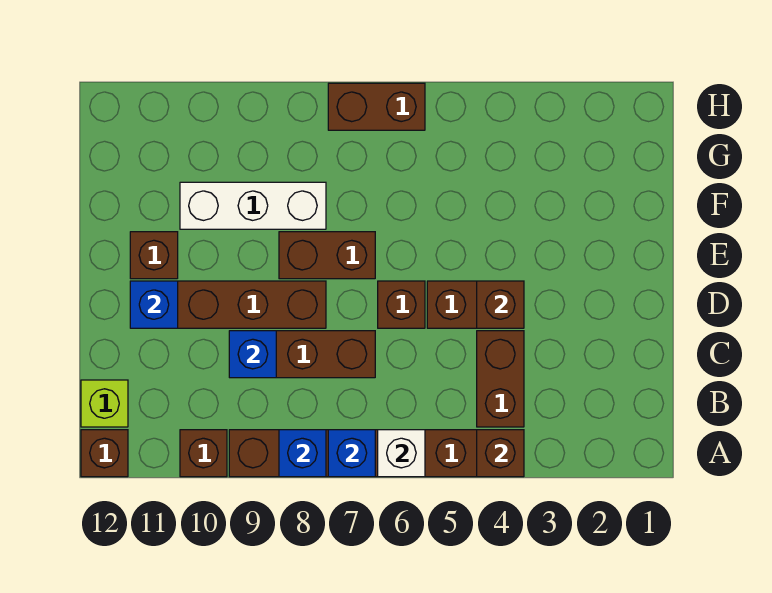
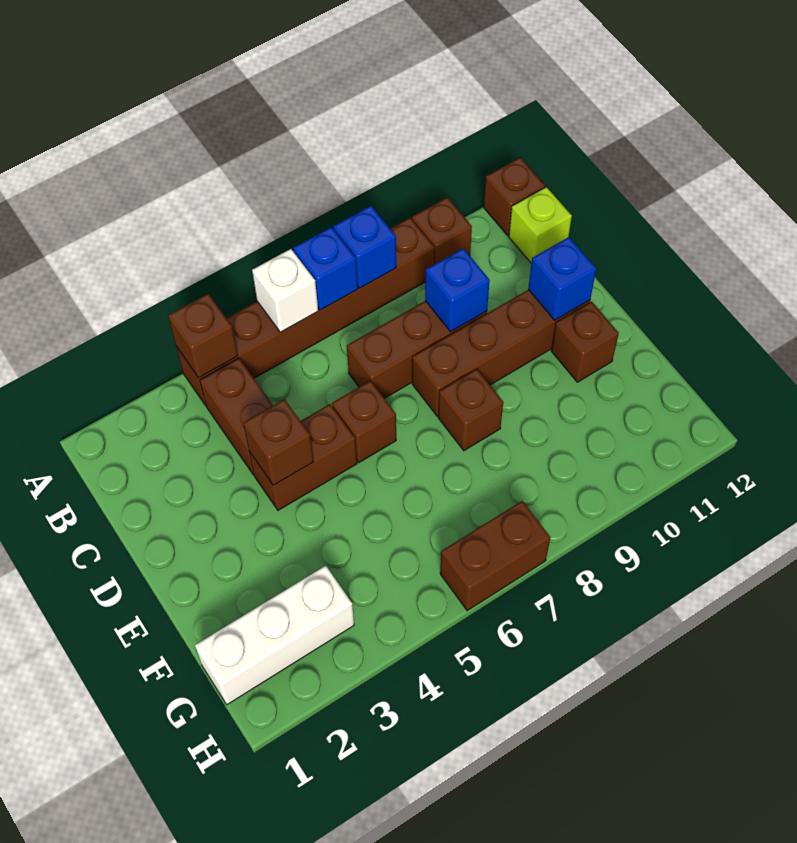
brown brick E7:E8 level 1 -> brown brick E8 level 1
white brick F8:F10 level 1 -> white brick G1:G3 level 1

